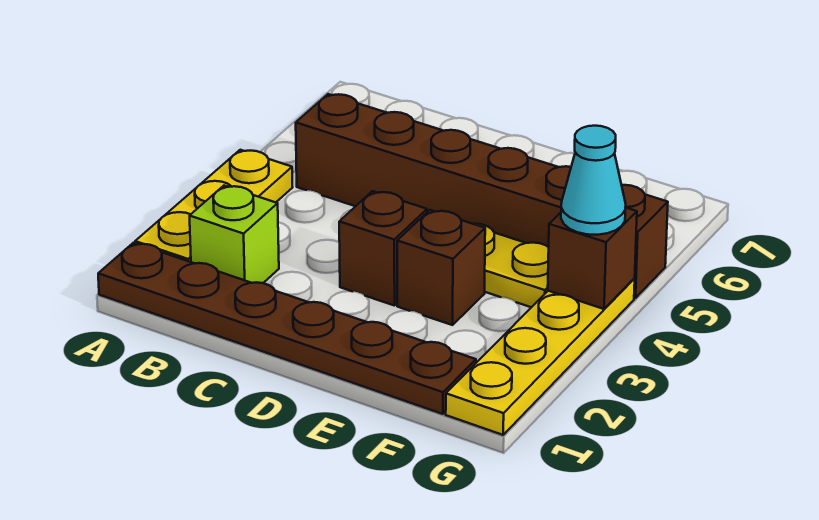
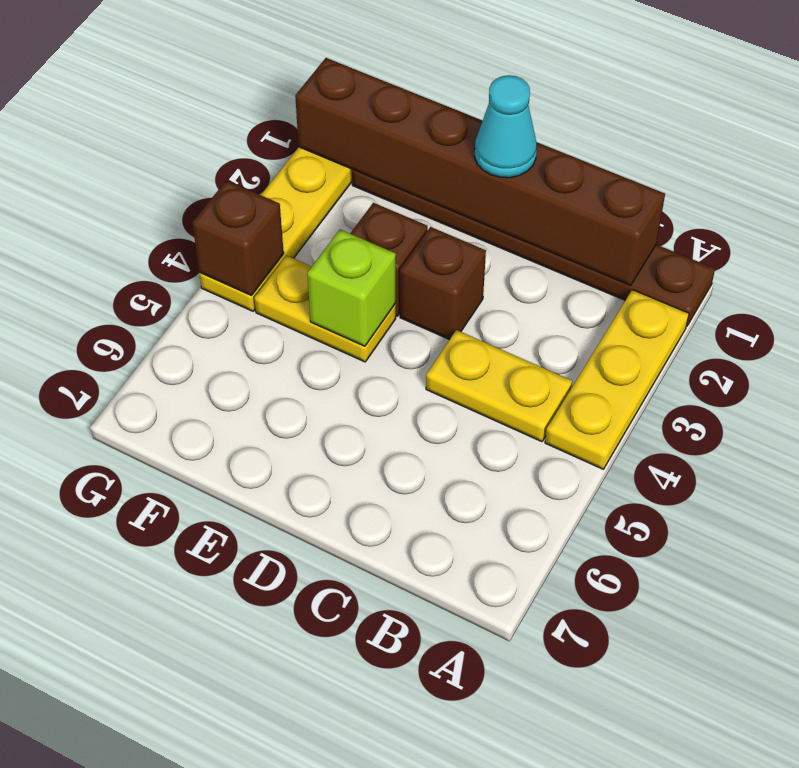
lime brick B2 level 1 -> lime brick E4 level 2
none -> yellow plate B4:C4 level 1
brown brick B5:G5 level 1 -> brown brick B1:G1 level 2
cyan cone G4 level 3 -> cyan cone D1 level 3

